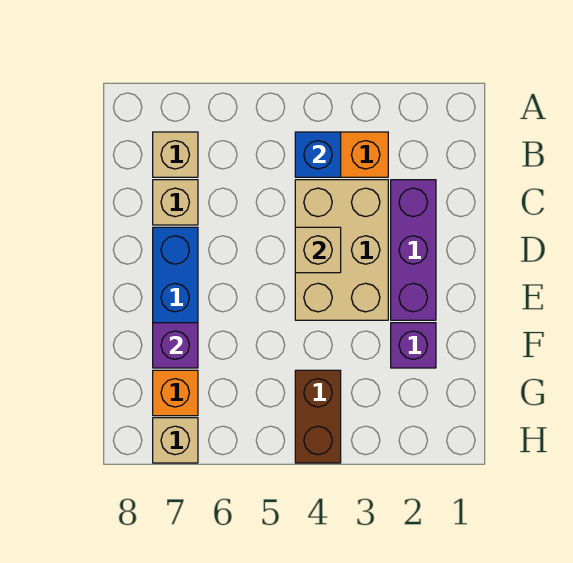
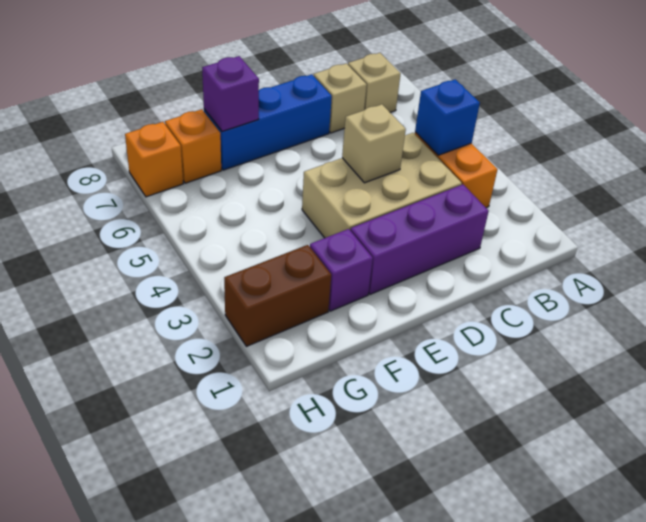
brown brick G4:H4 level 1 -> brown brick G2:H2 level 1
tan brick H7 level 1 -> orange brick H7 level 1

